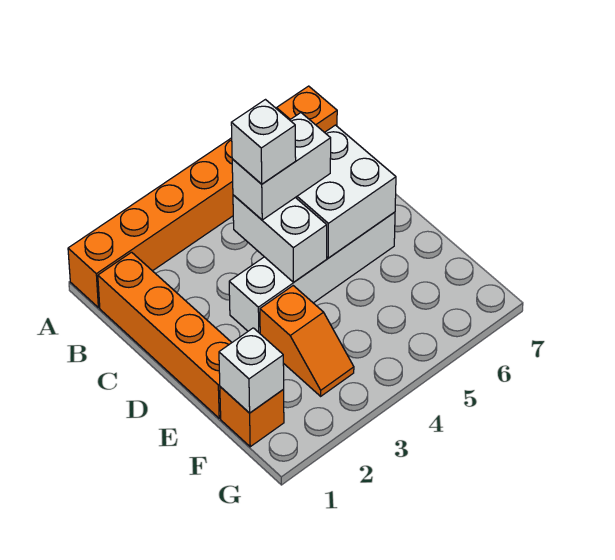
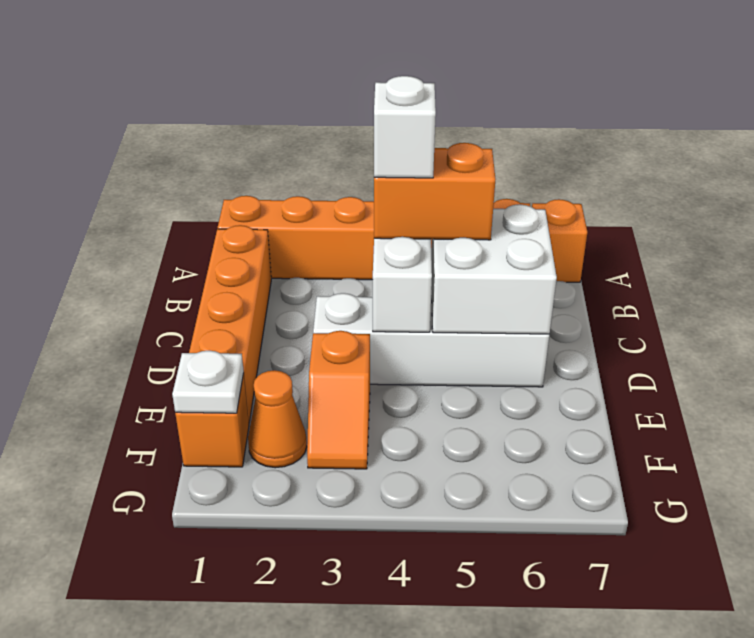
white brick C4:C5 level 3 -> orange brick C4:C5 level 3
white brick F1 level 2 -> white plate F1 level 2
none -> orange cone F2 level 1

